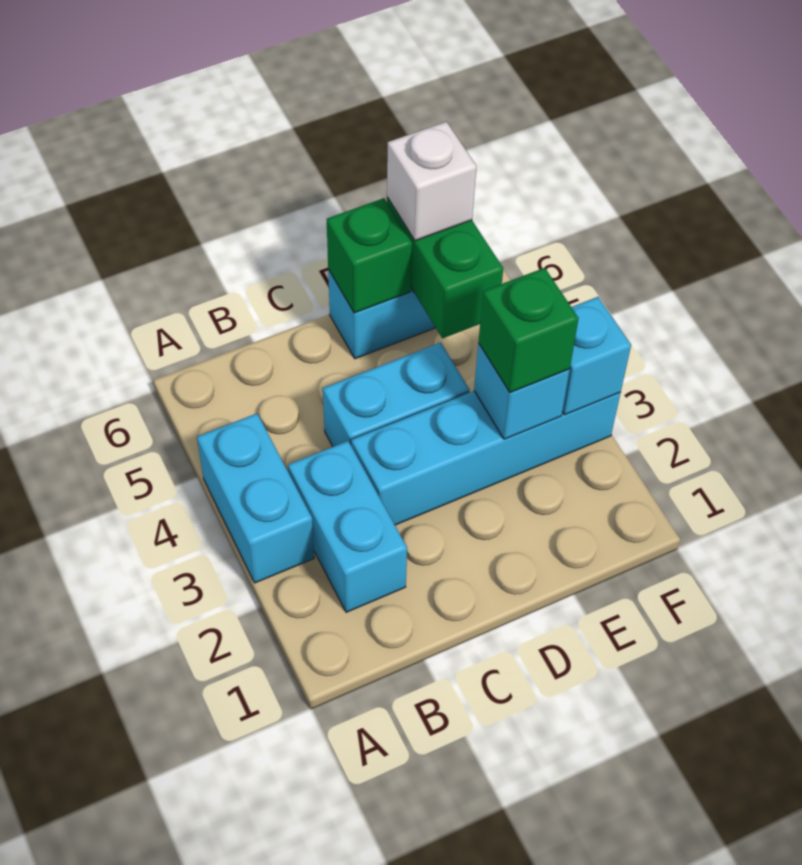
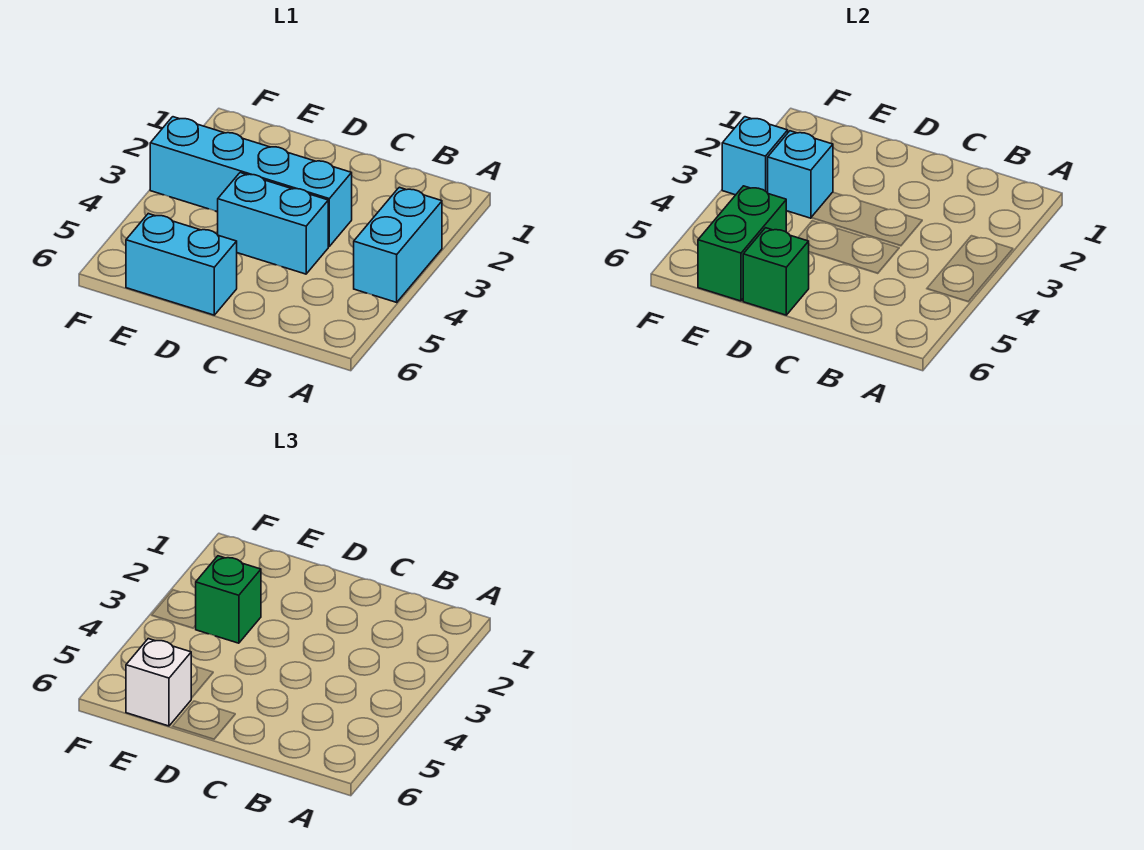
cyan brick B2:B3 level 1 -> none

